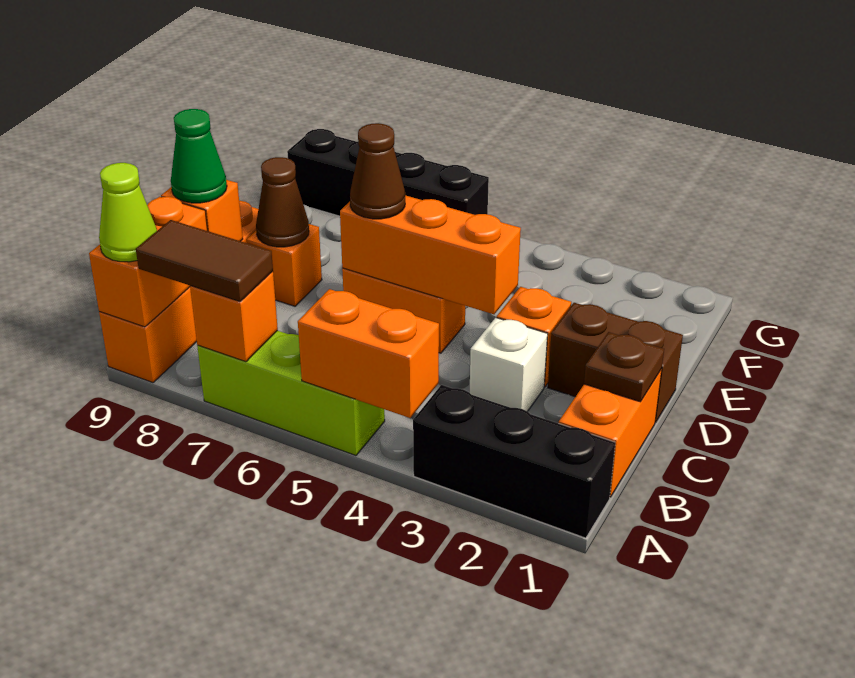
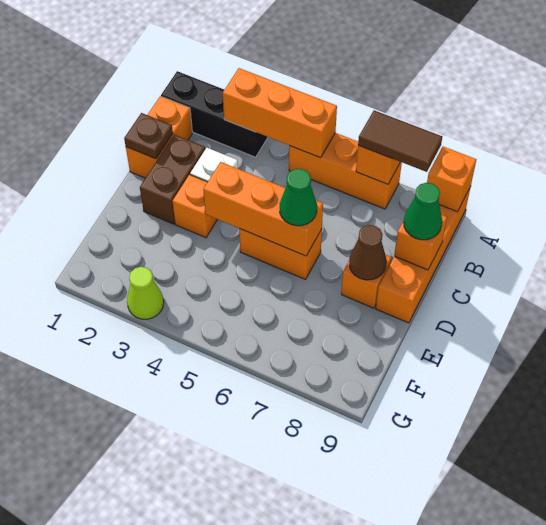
orange brick A4:A5 level 2 -> orange brick A3:A5 level 2
lime brick A5:A7 level 1 -> orange brick A5:A7 level 1
orange brick A9:B9 level 2 -> orange brick A9 level 2
lime cone A9 level 3 -> lime cone G3 level 1
brown brick D1:D2 level 1 -> brown brick C2:D2 level 1
brown cone D6 level 3 -> green cone D6 level 3
black brick G6:G9 level 1 -> none

